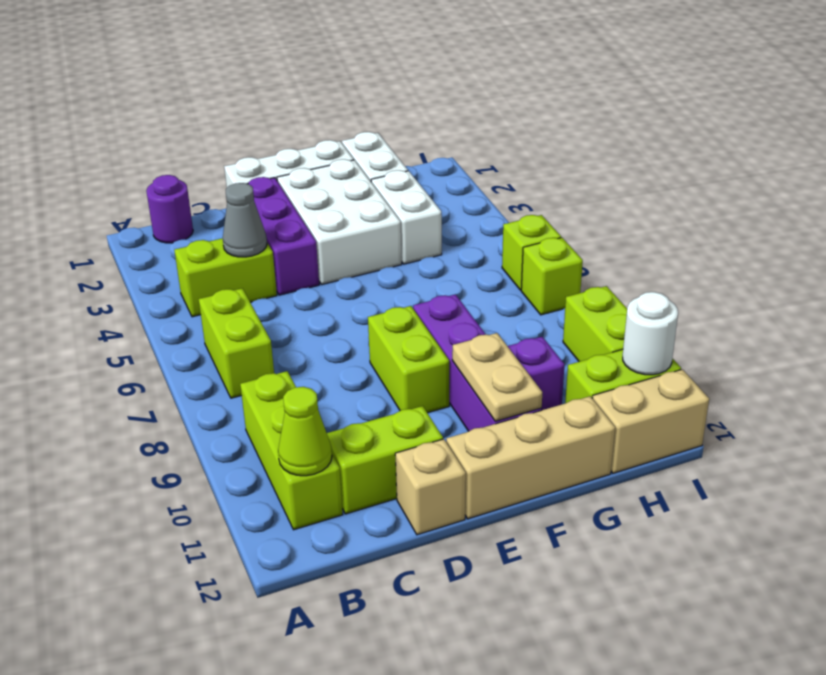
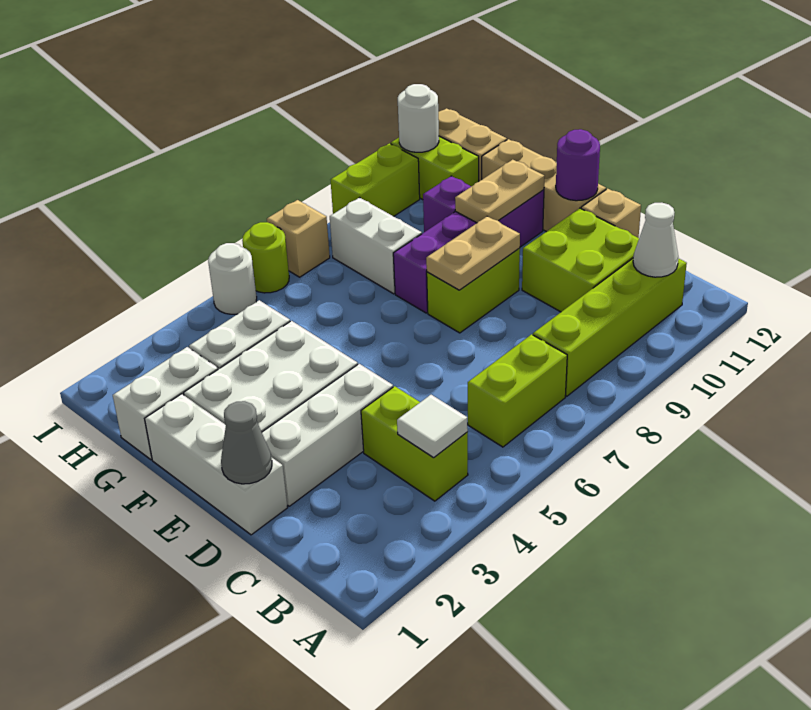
purple round brick B1 level 1 -> purple round brick E12 level 2
none -> white tile B4 level 2
lime brick B9:B11 level 1 -> lime brick B8:B11 level 1
lime cone B11 level 2 -> white cone B11 level 2
grey cone C4 level 2 -> grey cone D1 level 2
lime brick C11:D11 level 1 -> lime brick C10:D11 level 1
purple brick D2:D4 level 1 -> white brick D2:D4 level 1
none -> tan plate E8:E9 level 2
none -> white brick G8:H8 level 1
none -> white round brick I5 level 1
lime brick I6 level 1 -> lime round brick I6 level 1
lime brick I7 level 1 -> tan brick I7 level 1

